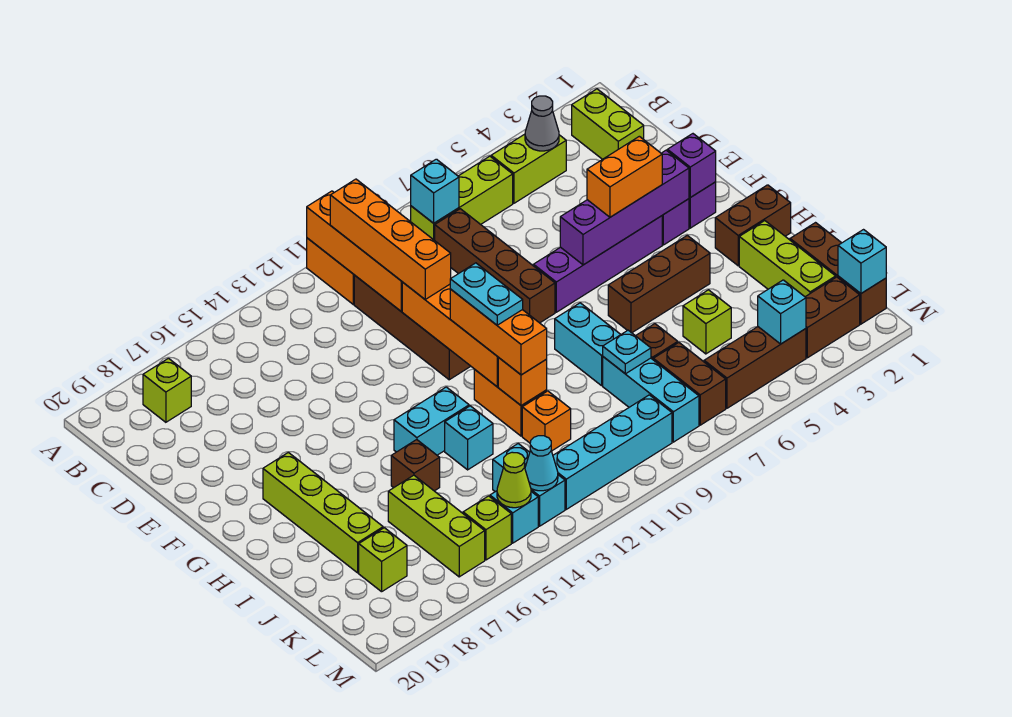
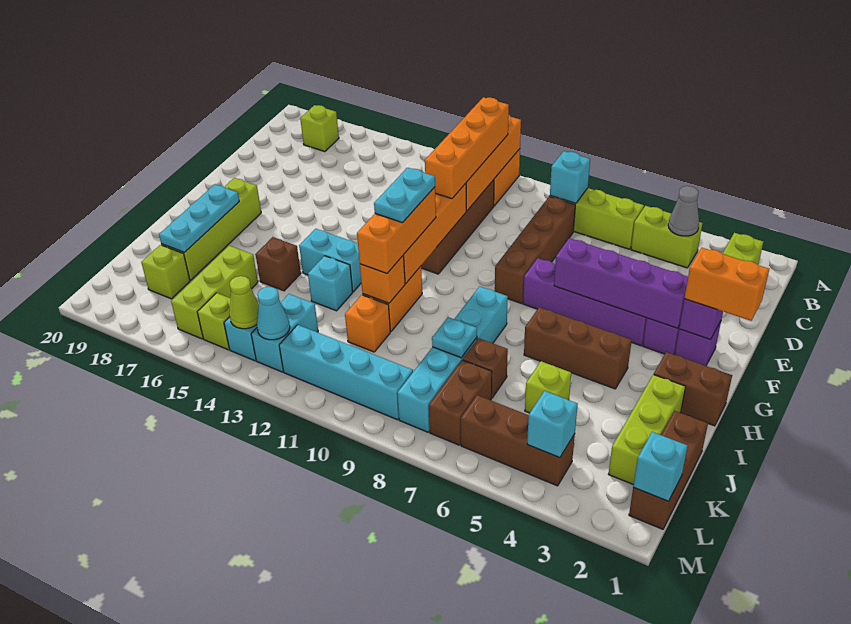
orange brick F4:F5 level 3 -> orange brick F1:F2 level 3
none -> cyan plate H18:J18 level 2
brown brick L2:L3 level 1 -> none

